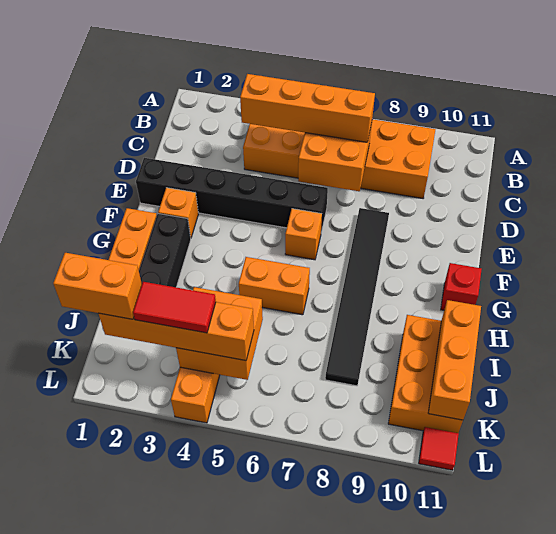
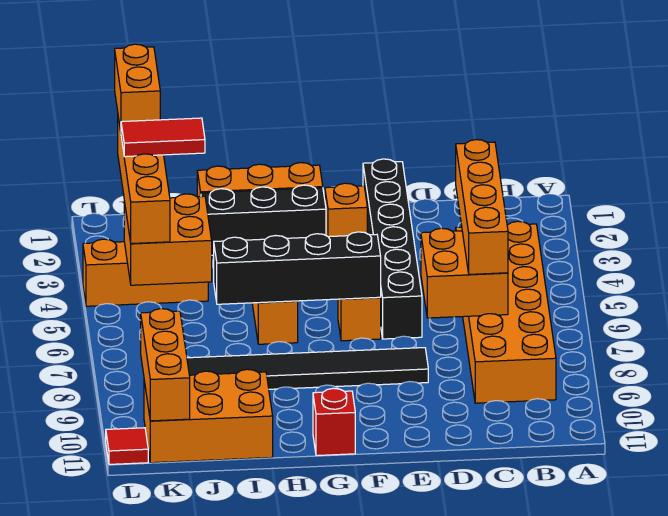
none -> black brick F6:I6 level 2
orange brick I11:K11 level 2 -> orange brick K9:K11 level 2
red tile K3:K4 level 4 -> red tile J3:K3 level 4

